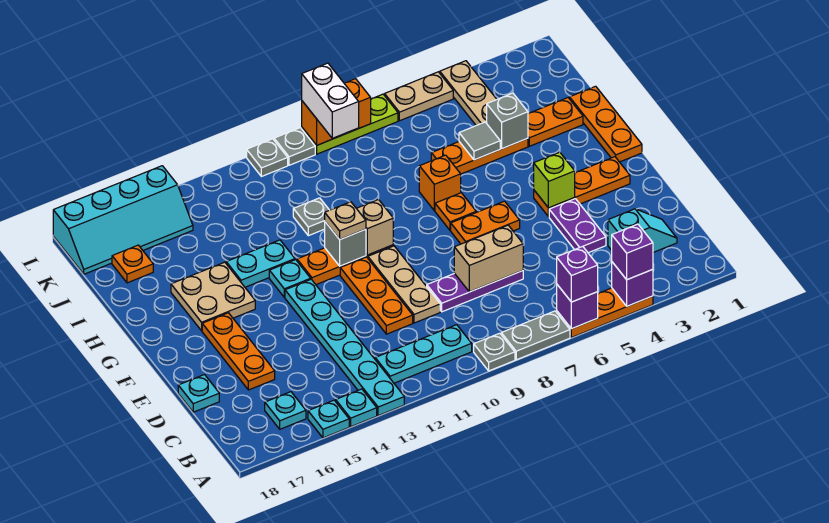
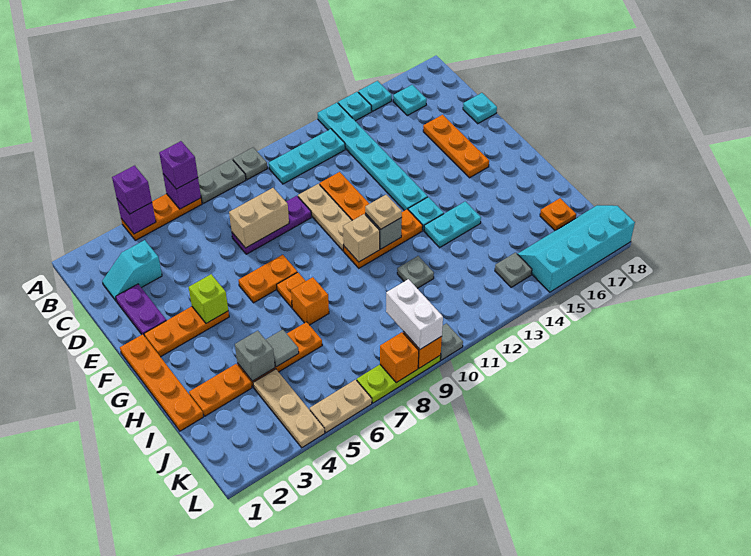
purple plate D4:E4 level 1 -> purple plate D2:E2 level 1
orange plate G1:I1 level 1 -> orange plate F1:I1 level 1
tan plate G15:H16 level 1 -> none
grey plate L11 level 1 -> grey plate K14 level 1

